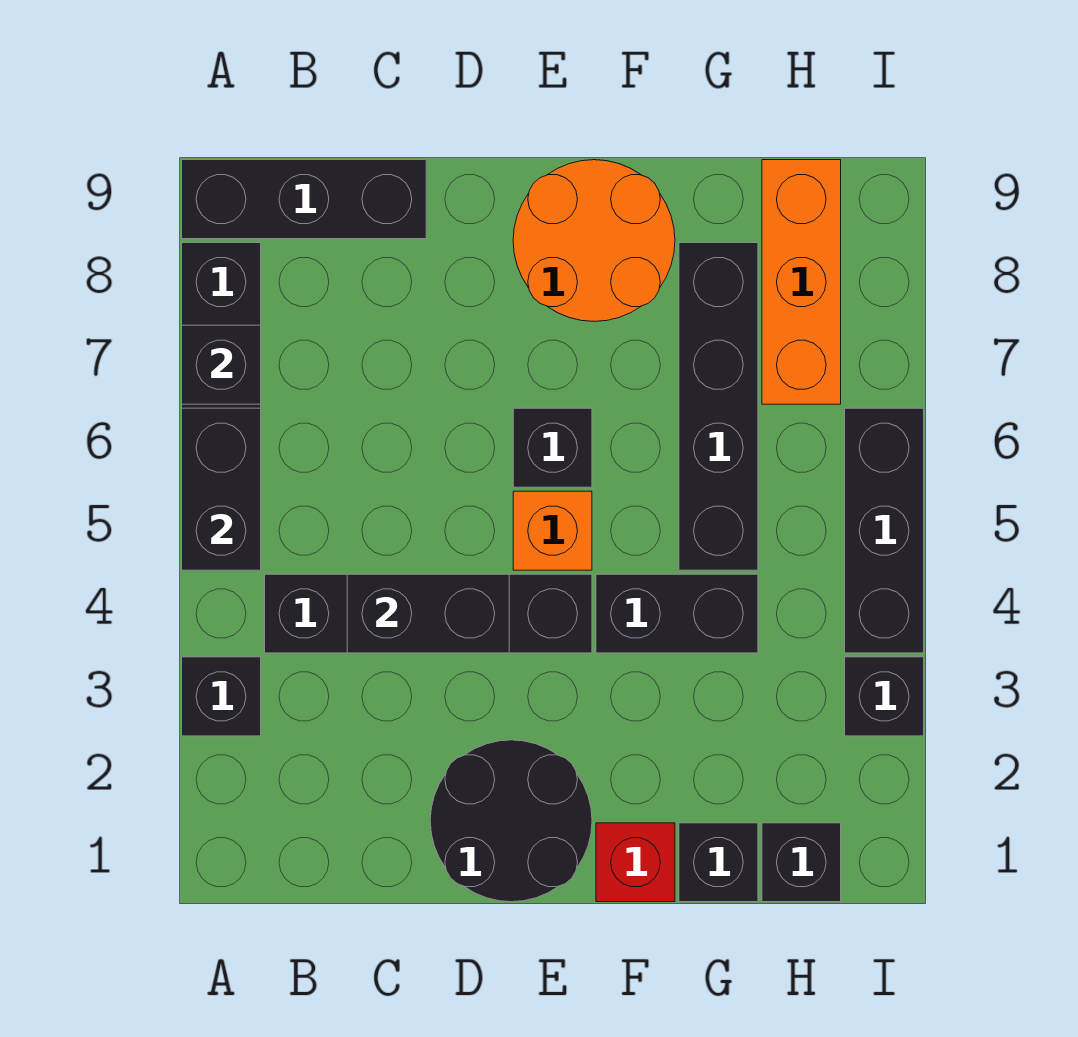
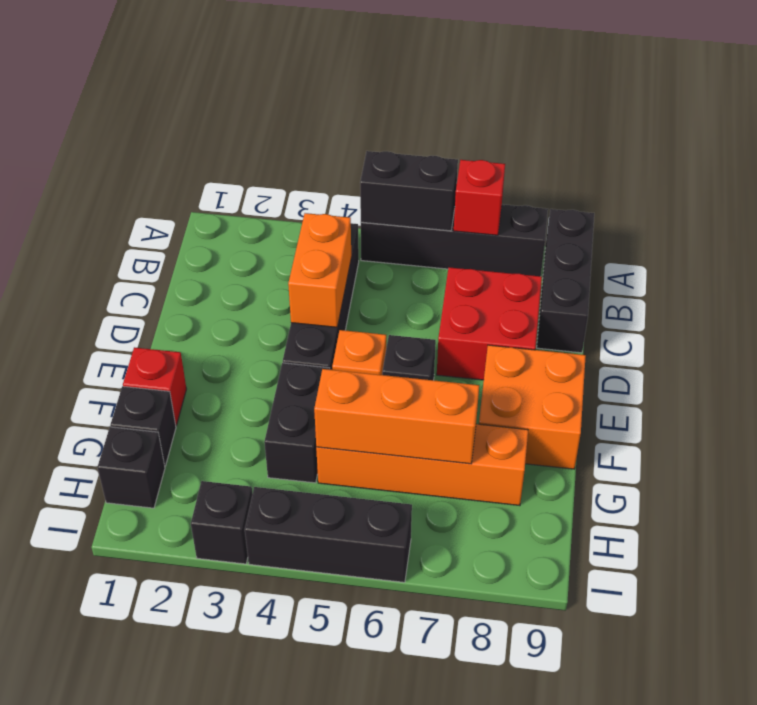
black brick A3 level 1 -> none
black brick A7 level 2 -> red brick A7 level 2
black brick C4:D4 level 2 -> orange brick C4:D4 level 2
none -> red brick C7:D8 level 1
black round brick D1:E2 level 1 -> none
orange round brick E8:F9 level 1 -> orange brick E8:F9 level 1
black brick G5:G8 level 1 -> orange brick G5:G8 level 1
orange brick H7:H9 level 1 -> orange brick G5:G7 level 2

